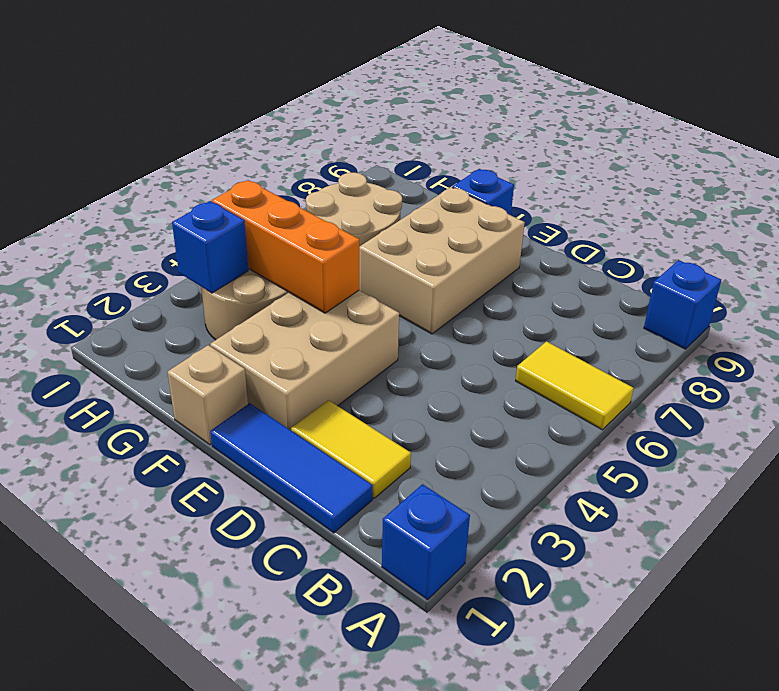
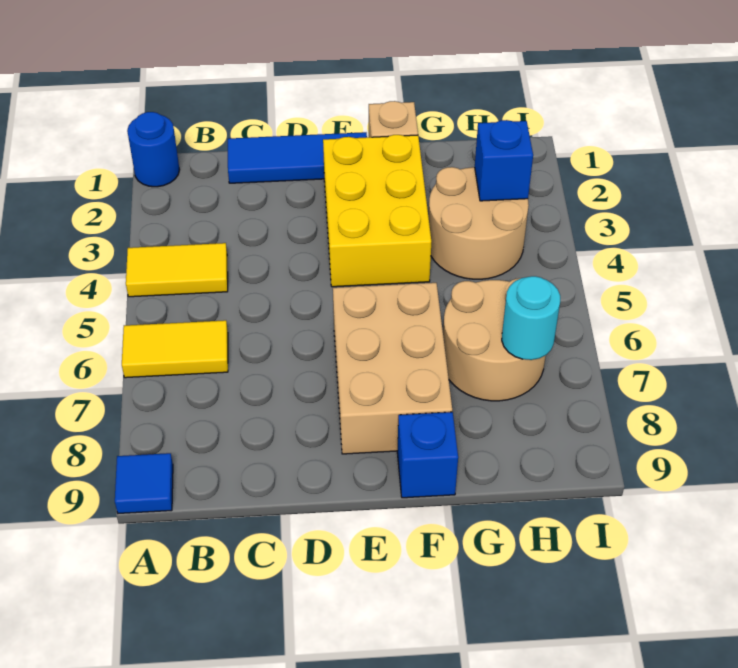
blue brick A1 level 1 -> blue round brick A1 level 1
blue brick A9 level 1 -> blue tile A9 level 1
yellow tile C2:D2 level 1 -> yellow tile A4:B4 level 1
tan brick E2:F4 level 1 -> yellow brick E2:F4 level 1
orange brick F4:H4 level 2 -> none
none -> cyan round brick H7 level 2

